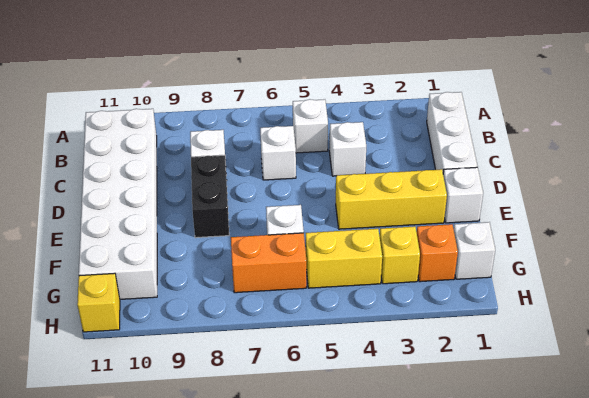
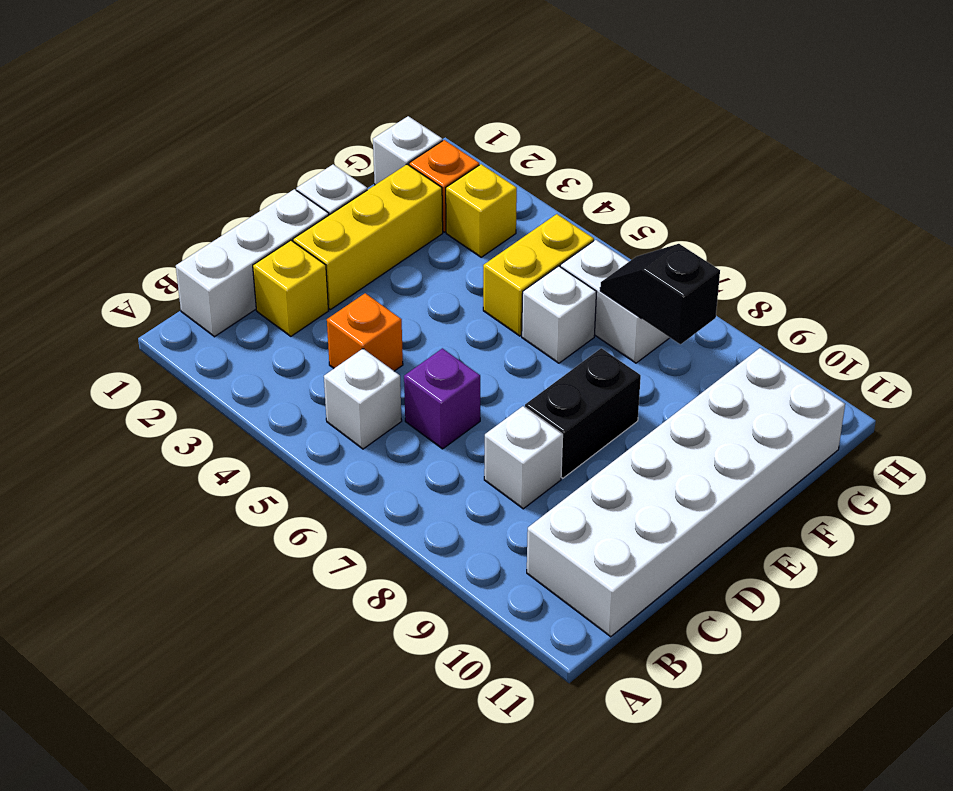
white brick C4 level 1 -> orange brick C4 level 1
white brick C6 level 1 -> purple brick C6 level 1
yellow brick E2:E4 level 1 -> yellow brick D2:F2 level 1
yellow brick G4:G5 level 1 -> yellow brick F5:G5 level 1
orange brick G6:G7 level 1 -> white brick G6:G7 level 1
none -> black slope G7:G8 level 2 top 8
yellow brick H11 level 1 -> yellow brick C2 level 1

